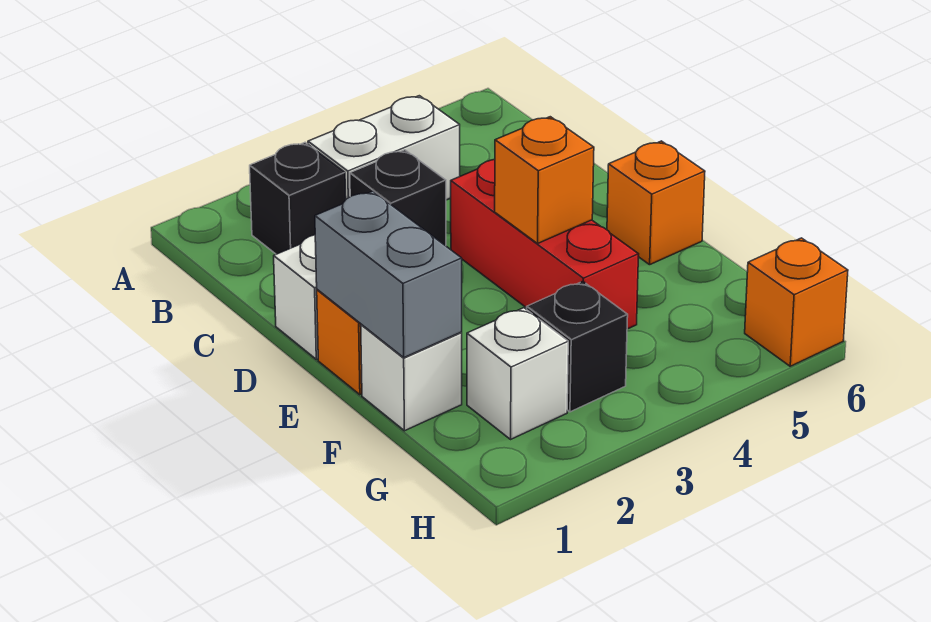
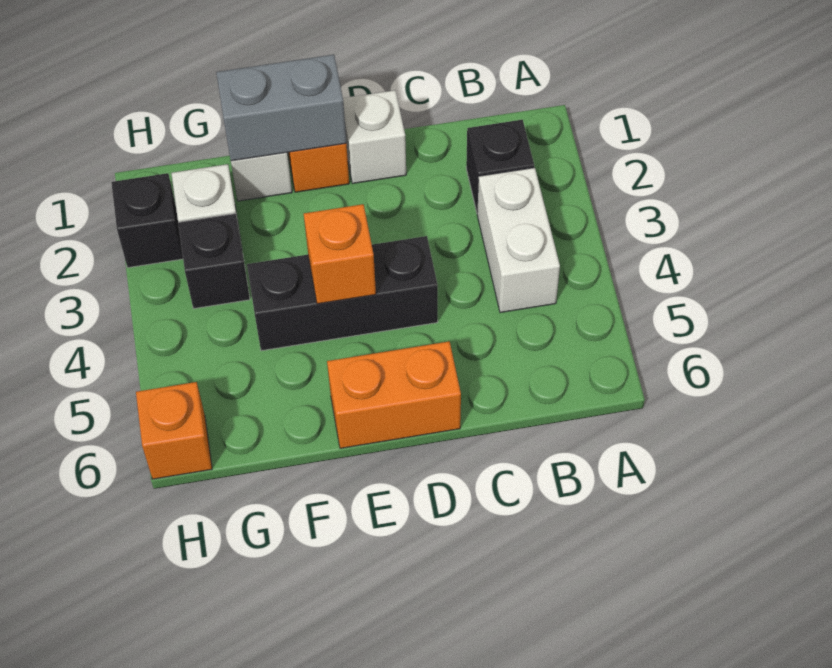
black brick C3 level 1 -> black brick H2 level 1
red brick D4:F4 level 1 -> black brick D4:F4 level 1
orange brick E6 level 1 -> orange brick D6:E6 level 1

